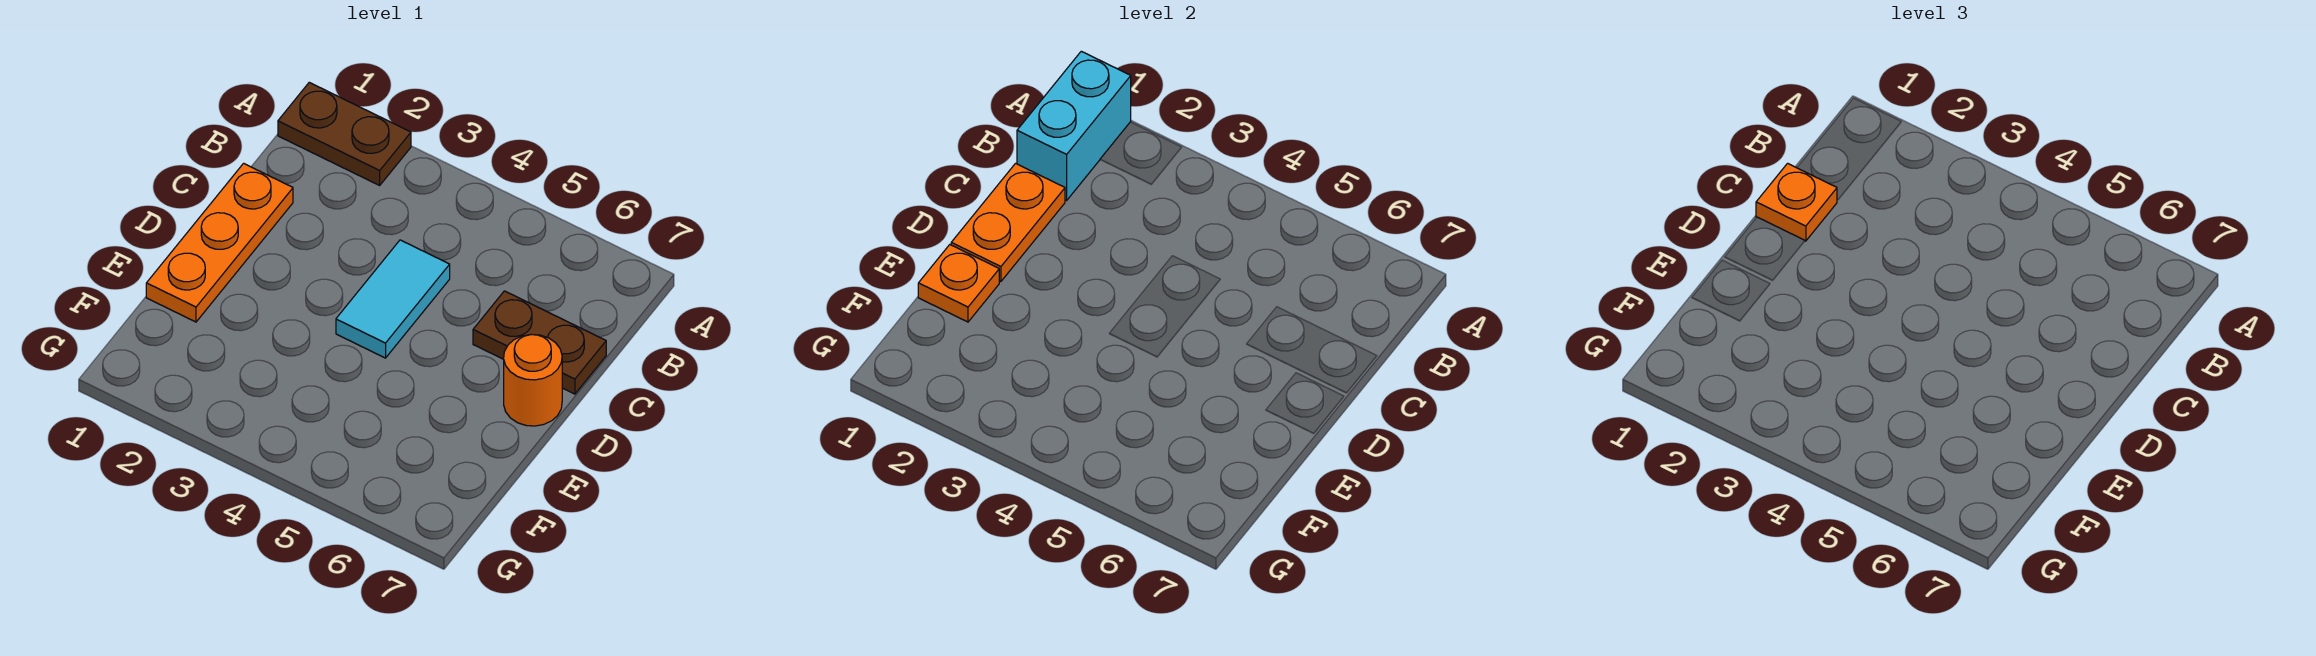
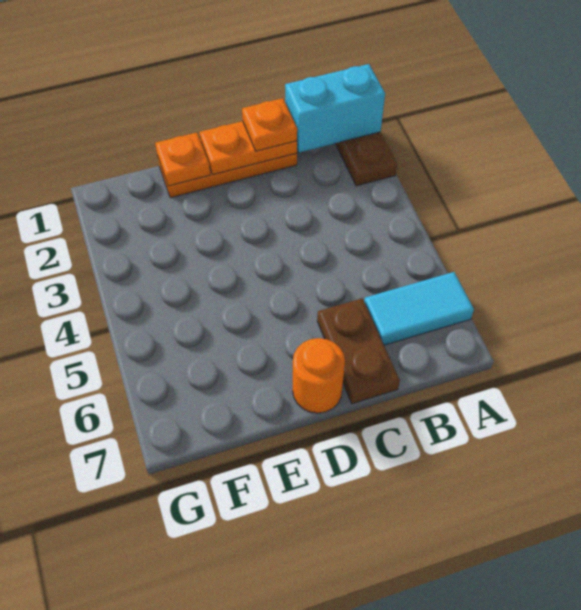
cyan tile C4:D4 level 1 -> cyan tile A6:B6 level 1

